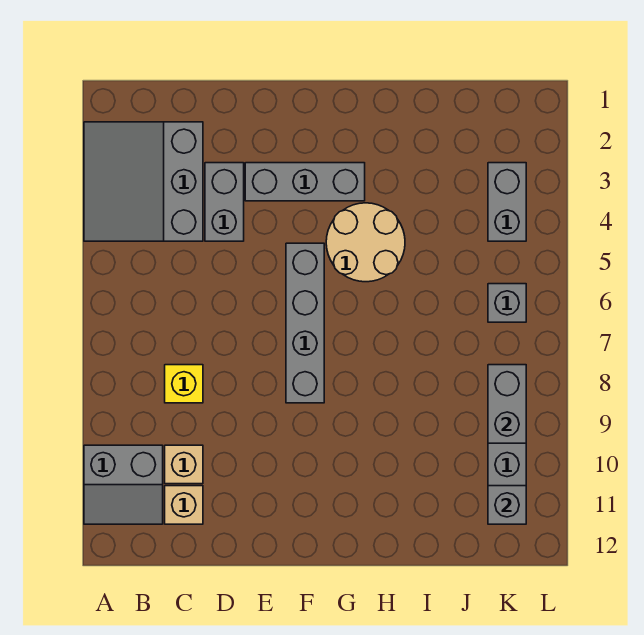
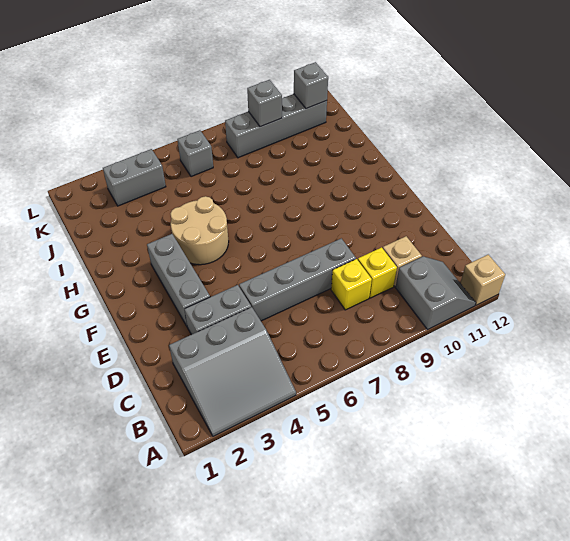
none -> yellow brick C9 level 1
tan brick C11 level 1 -> tan brick A12 level 1
grey brick F5:F8 level 1 -> grey brick D5:D8 level 1
grey brick K8:K9 level 2 -> grey brick K9 level 2

